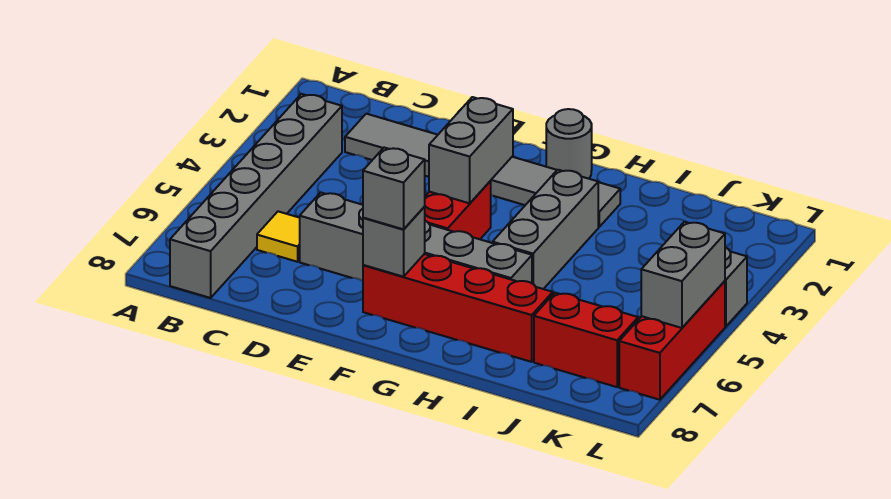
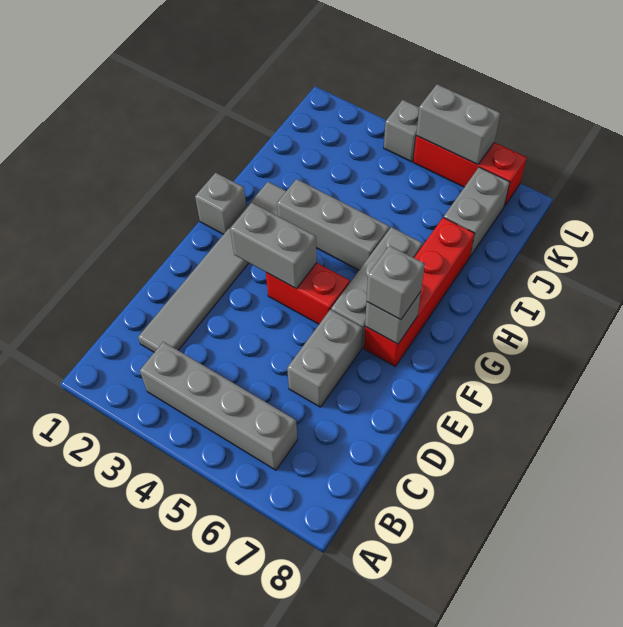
grey brick B3:B8 level 1 -> grey brick B3:B6 level 1
yellow tile C6 level 1 -> none
grey round brick G1 level 1 -> grey brick G1 level 1
red brick J7:K7 level 1 -> grey brick J7:K7 level 1

